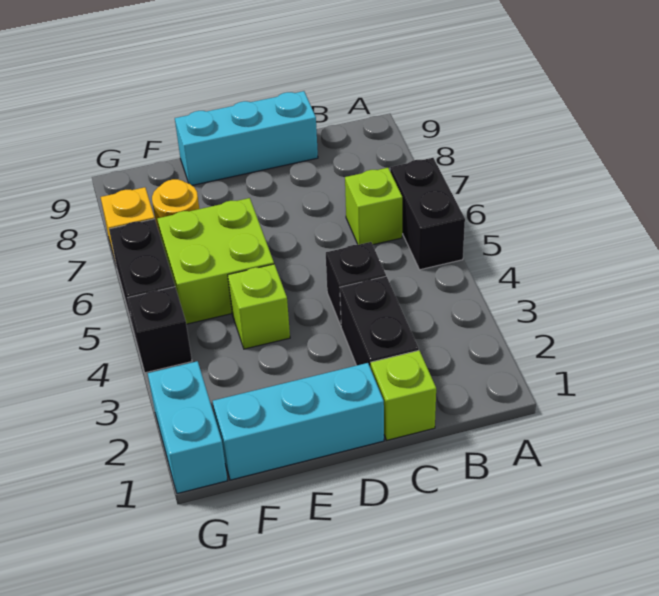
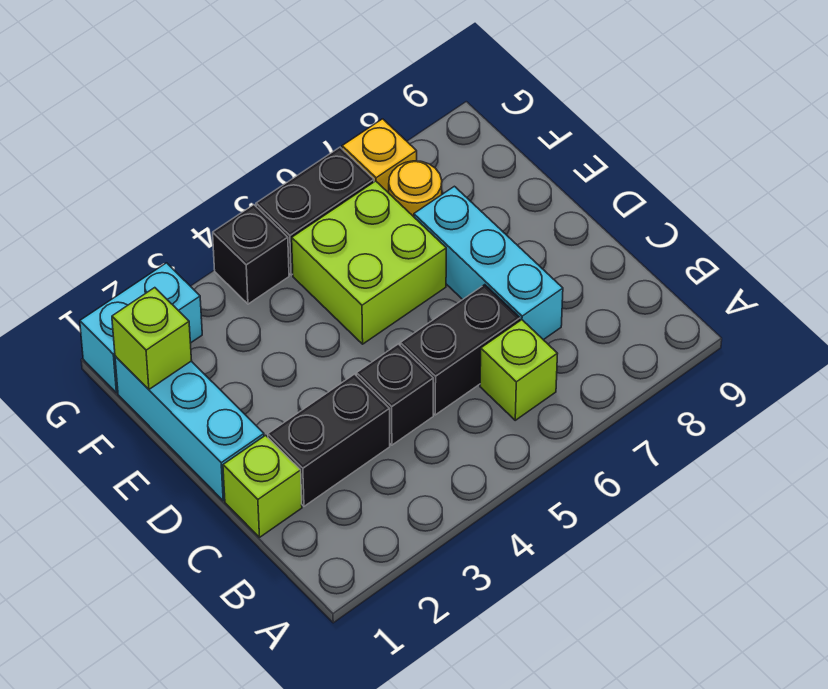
black brick A5:A6 level 1 -> black brick C5:C6 level 1
cyan brick C9:E9 level 1 -> cyan brick C7:E7 level 1
lime brick E4 level 1 -> lime brick F1 level 2

